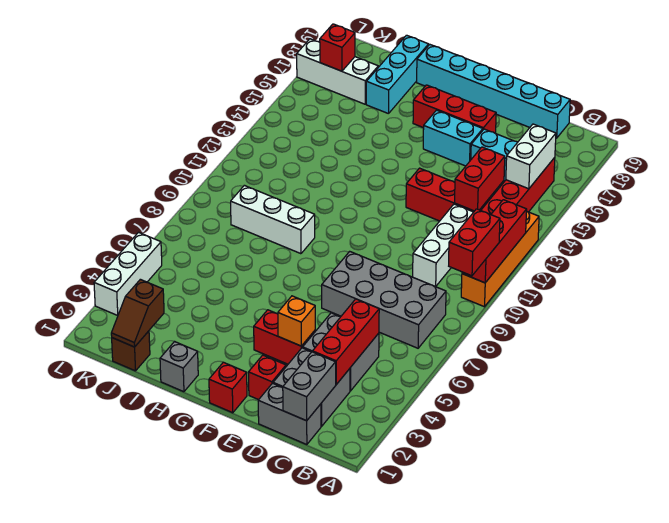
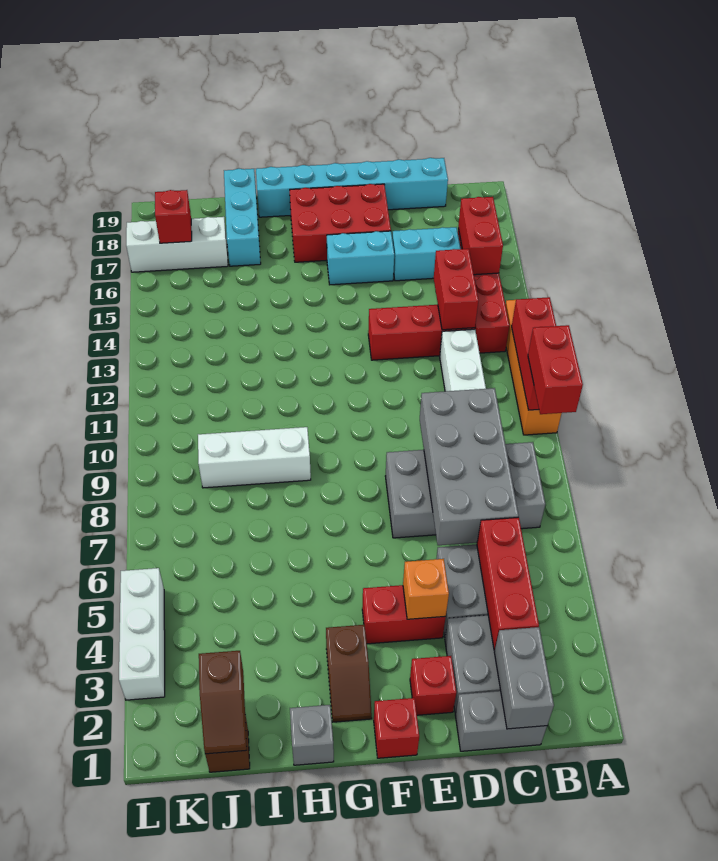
white brick B15:B16 level 2 -> red brick B15:B16 level 2
none -> grey brick C6:D9 level 2
red brick E17:G17 level 1 -> red brick E17:G18 level 1
none -> brown slope G2:G3 level 1 top 3

